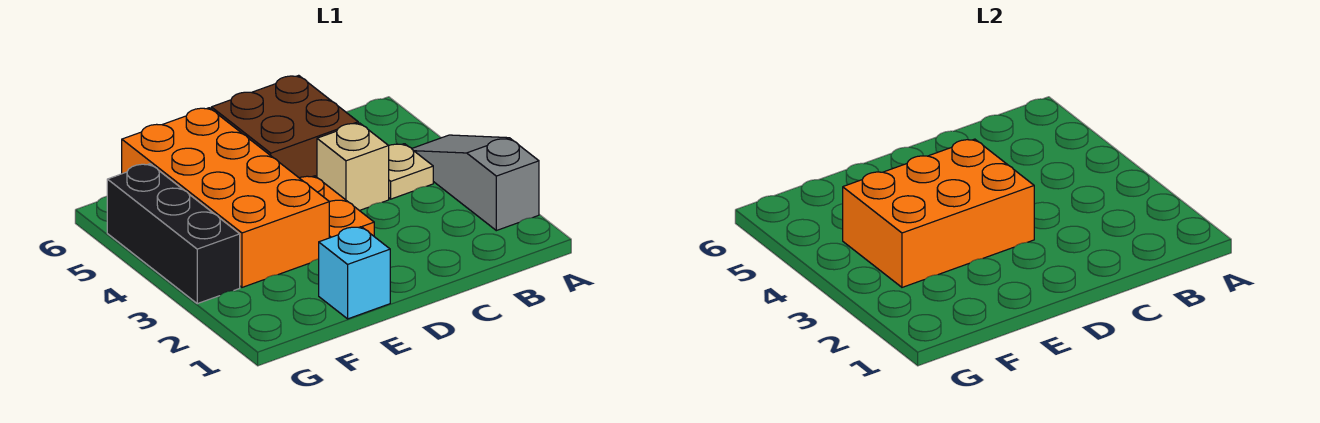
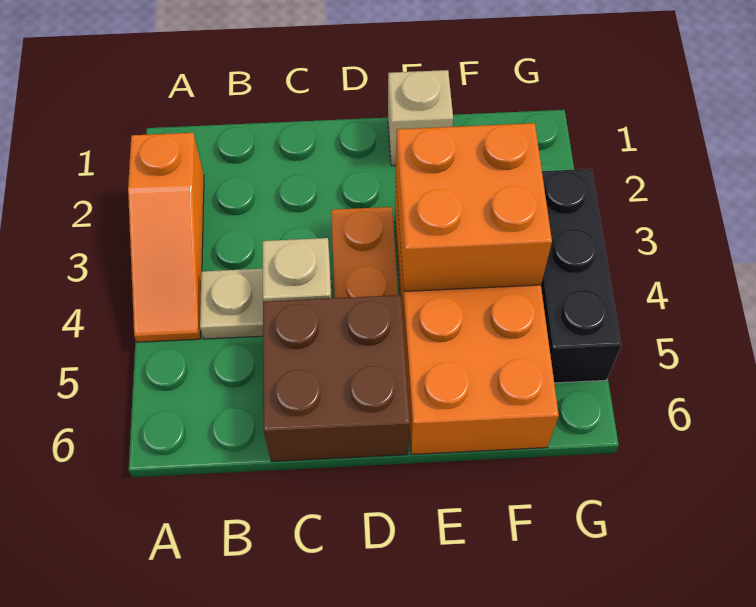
grey slope A2:A4 level 1 top 2 -> orange slope A2:A4 level 1 top 2
orange brick D3:F4 level 2 -> orange brick E3:F4 level 2
cyan brick E1 level 1 -> tan brick E1 level 1

